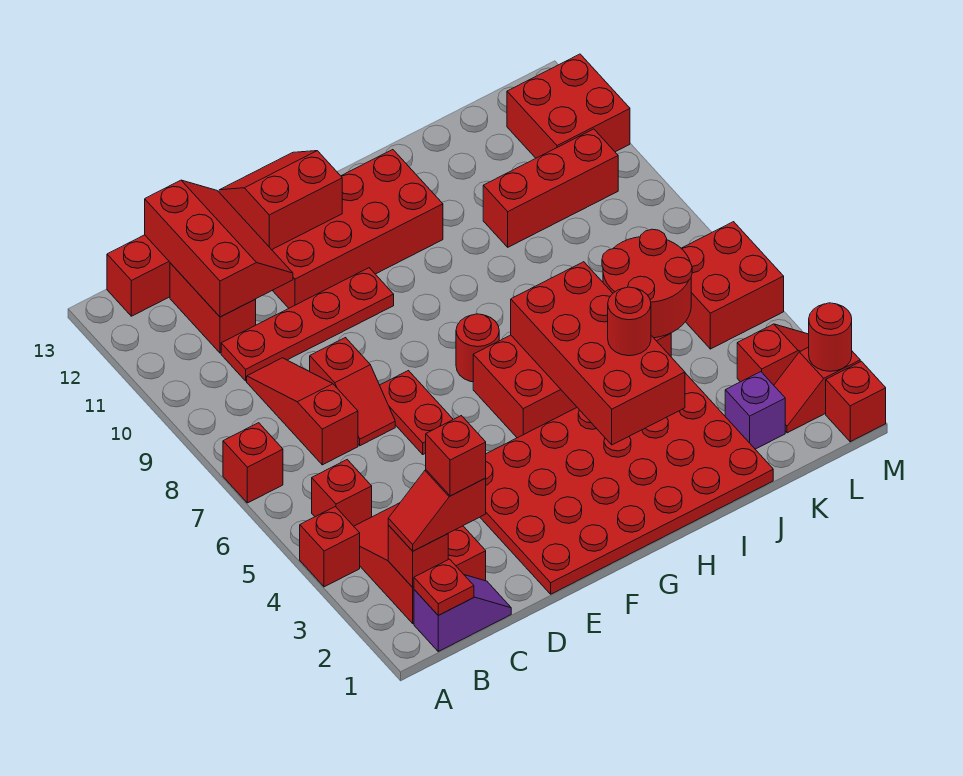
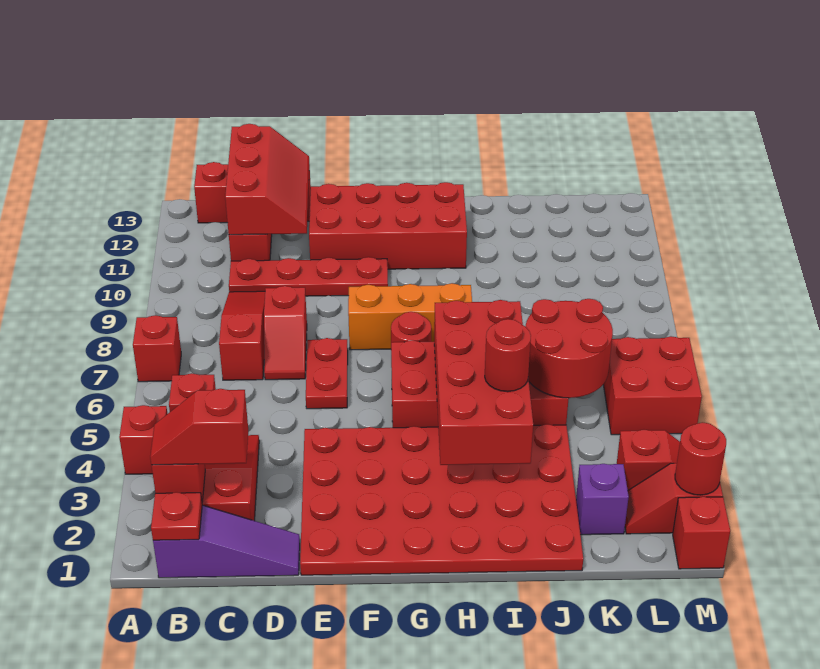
purple slope B1:C1 level 1 top B -> purple slope B1:D1 level 1 top B
red brick C2 level 4 -> none
red slope E12:F13 level 2 top 12 -> none
none -> orange brick F8:H8 level 1
red brick J10:L10 level 1 -> none
red brick L11:M12 level 1 -> none

